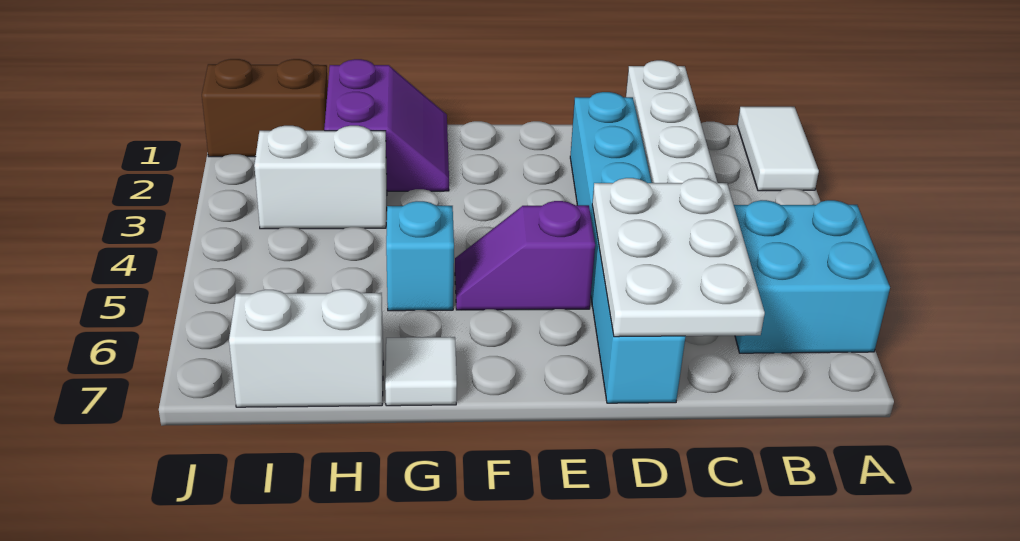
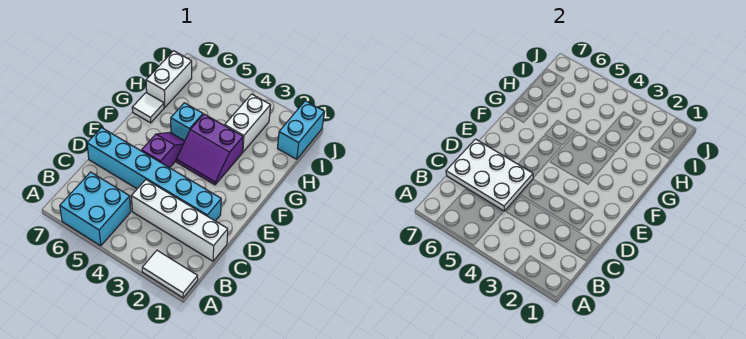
purple slope G1:H2 level 1 top H -> purple slope F3:G4 level 1 top G
brown brick I1:J1 level 1 -> cyan brick I1:J1 level 1

